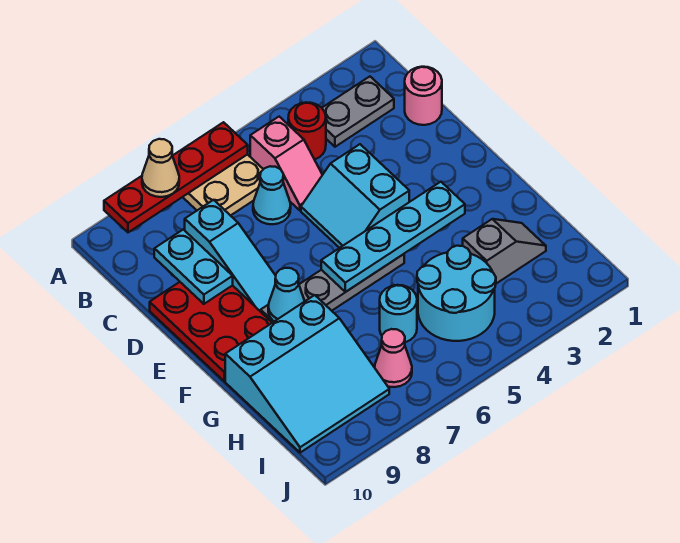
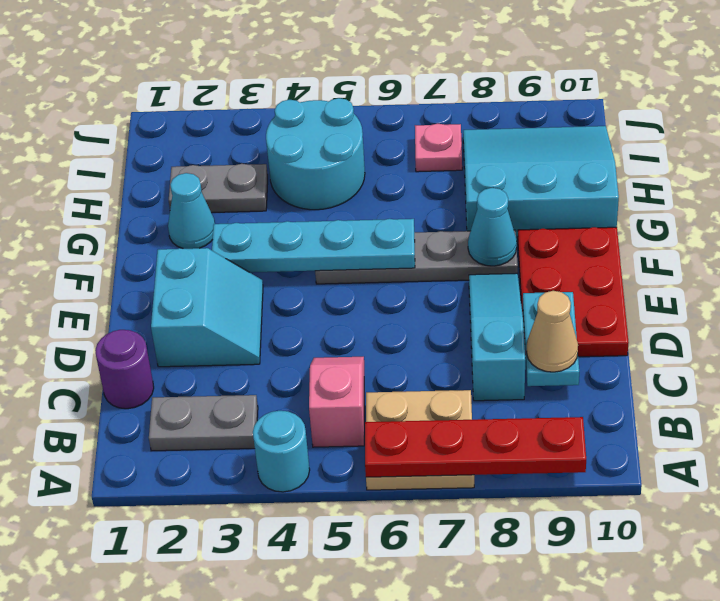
tan cone A8 level 3 -> tan cone C9 level 3
red round brick B4 level 1 -> none
pink round brick C1 level 1 -> purple round brick C1 level 1
cyan cone C6 level 1 -> cyan cone G2 level 1
cyan slope D4:E5 level 1 top 4 -> cyan slope D2:E3 level 1 top 2
grey slope H2:H3 level 1 top 3 -> grey plate H2:H3 level 1
cyan round brick H6 level 1 -> cyan round brick A4 level 1
pink cone I7 level 1 -> pink plate I7 level 1

